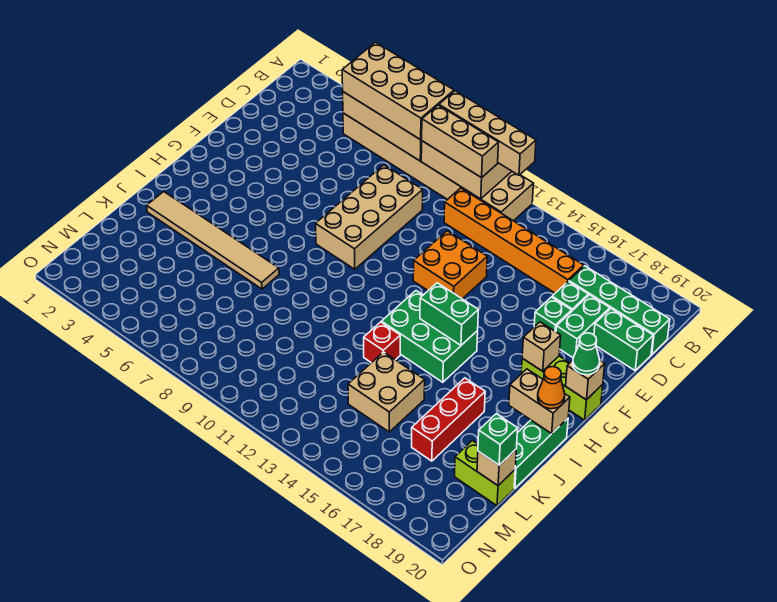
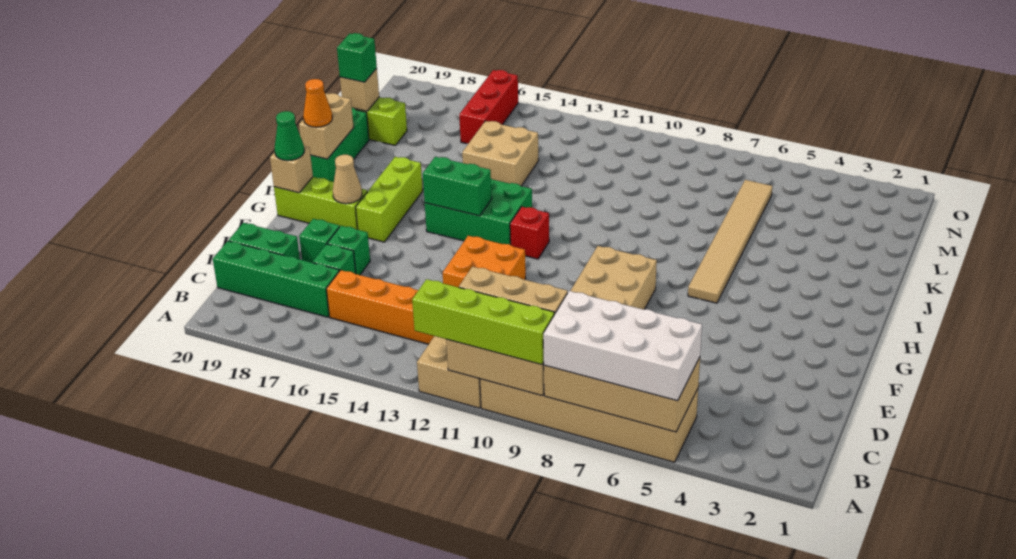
tan brick A5:B8 level 3 -> white brick A5:B8 level 3
tan brick A9:A12 level 3 -> lime brick A9:A12 level 3
green brick D18:E18 level 1 -> green brick E18 level 1
none -> lime brick G17:I17 level 1
tan brick G18 level 2 -> tan cone G18 level 2
tan brick I19:I20 level 2 -> tan brick I20:J20 level 2
tan tile J2:J7 level 1 -> tan tile H6:M6 level 1
red brick J13 level 1 -> red brick H12 level 1
red brick J17:L17 level 1 -> red brick M16:O16 level 1

